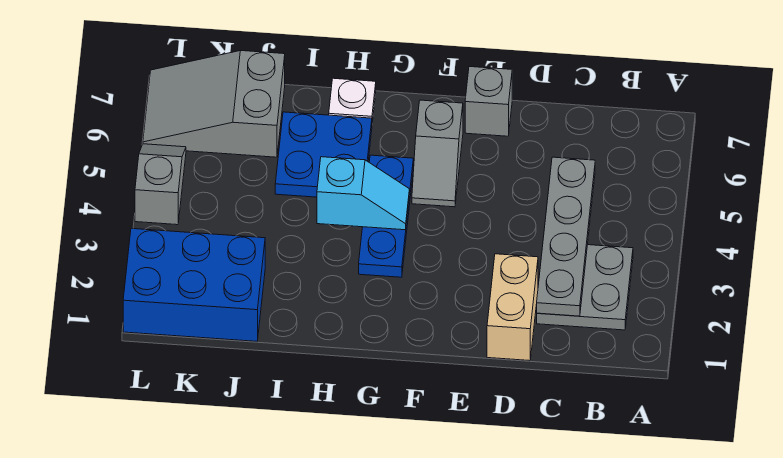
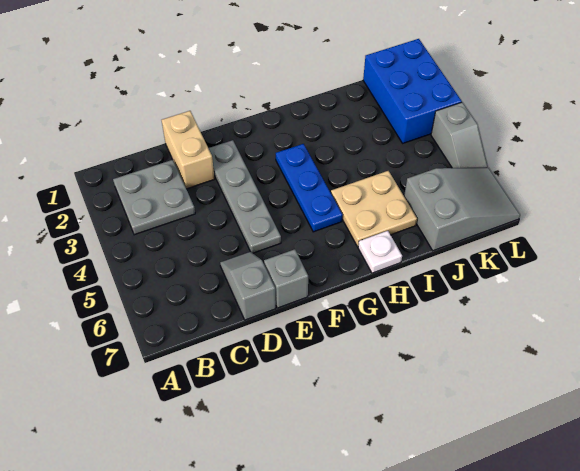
grey plate C2:C5 level 2 -> grey plate E2:E5 level 1
grey slope F5:F6 level 1 top 6 -> grey slope D6:D7 level 1 top 7
cyan slope G4:H4 level 2 top H -> none
blue plate H5:I6 level 1 -> tan plate H5:I6 level 1
blue brick J1:L2 level 1 -> blue brick K1:L3 level 1

